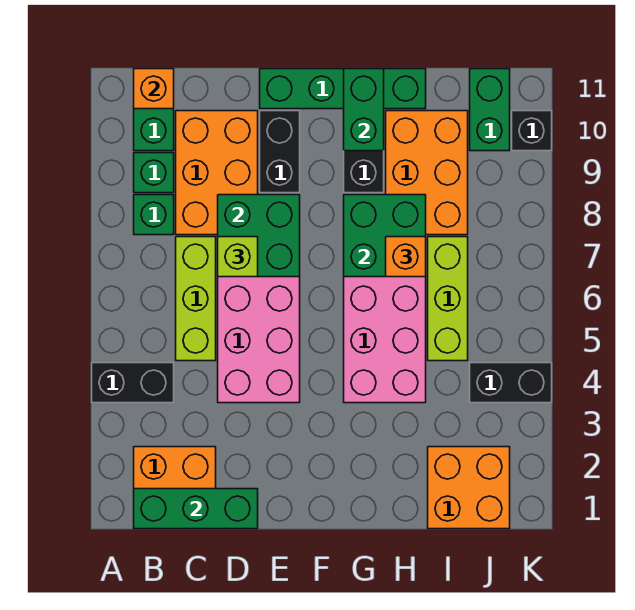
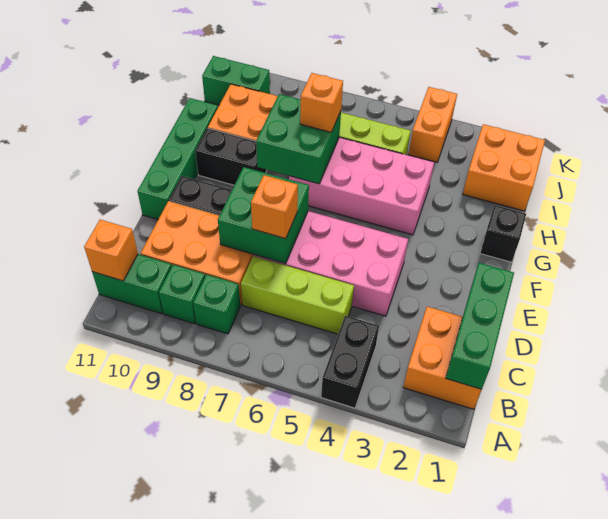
lime brick D7 level 3 -> orange brick D7 level 3
green brick G10:G11 level 2 -> none
black brick J4:K4 level 1 -> orange brick J4:K4 level 1
black brick K10 level 1 -> black brick G1 level 1

